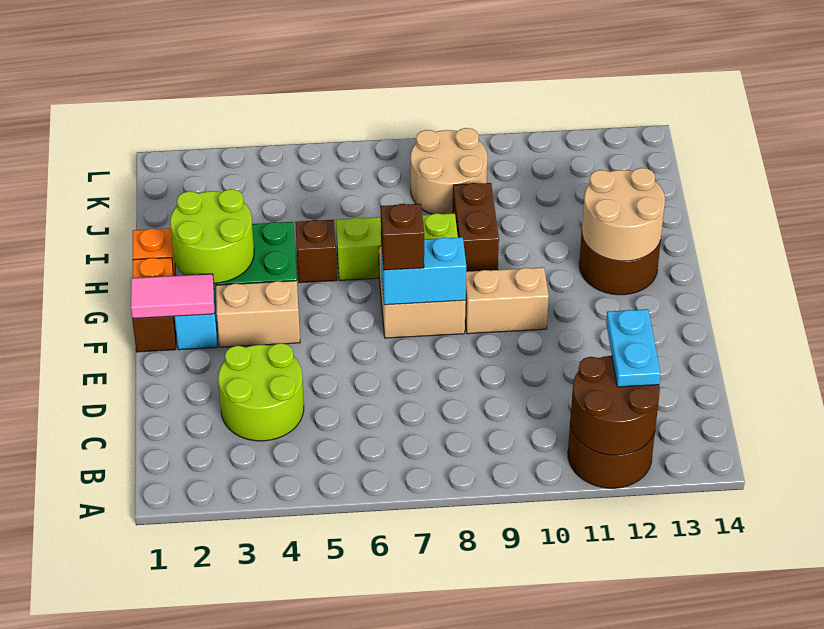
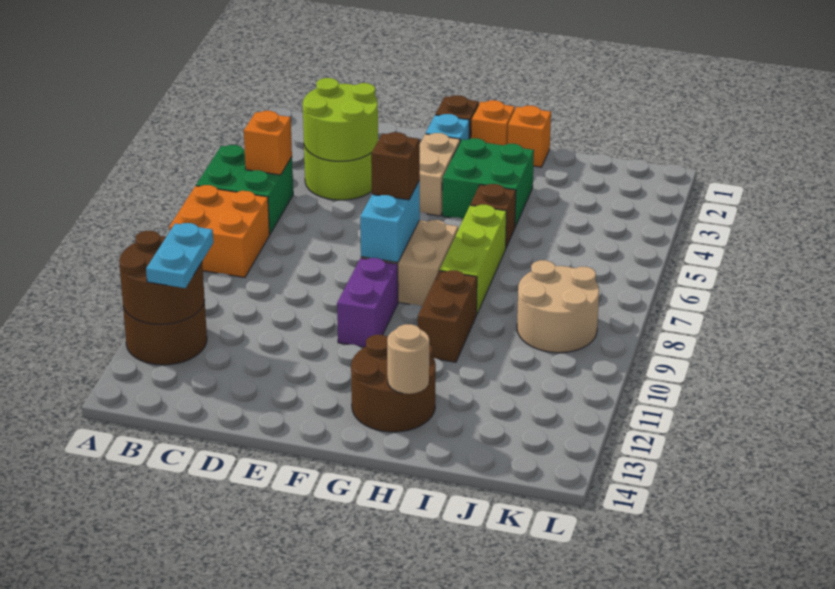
none -> green brick A5:B6 level 1
none -> orange brick A7:B8 level 1
none -> orange brick B5 level 2
cyan plate B12:C12 level 3 -> cyan plate B11:B12 level 3
pink tile F1:F2 level 2 -> none
tan brick F9:F10 level 1 -> purple brick F9:F10 level 1
lime round brick G2:H3 level 2 -> lime round brick C3:D4 level 2
tan round brick G12:H13 level 2 -> tan round brick H13 level 2
brown brick H9:I9 level 1 -> brown brick H9:H10 level 1

